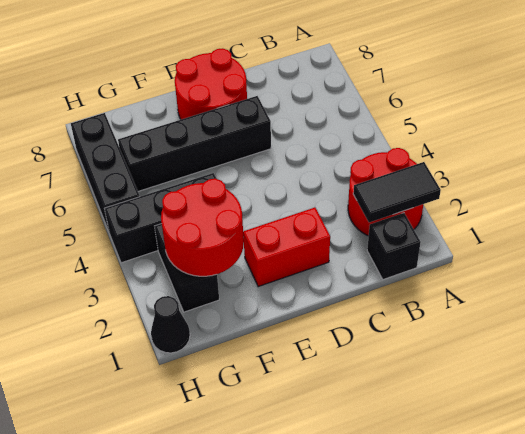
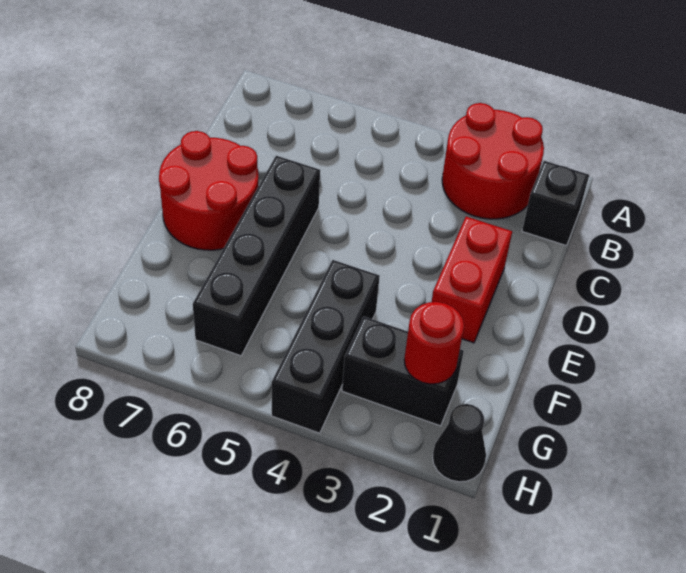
black tile A2:B2 level 2 -> none
red round brick F2:G3 level 2 -> red round brick G2 level 2
black brick H5:H7 level 1 -> none

